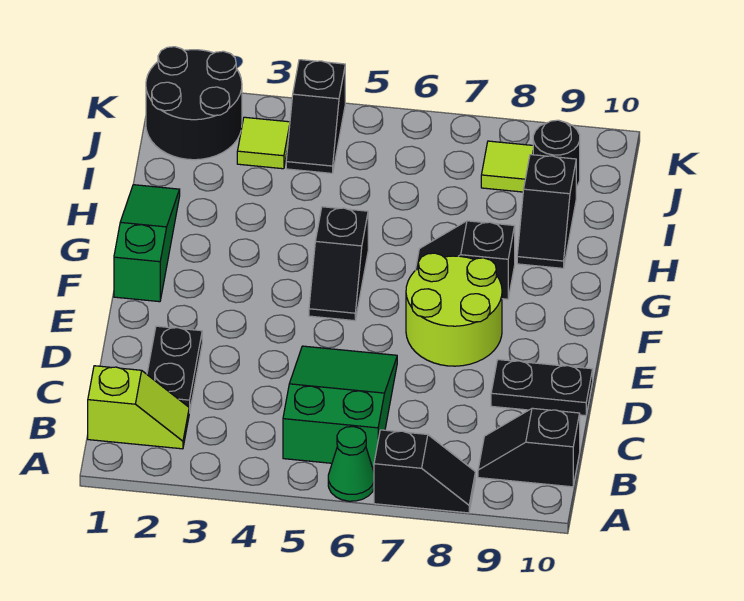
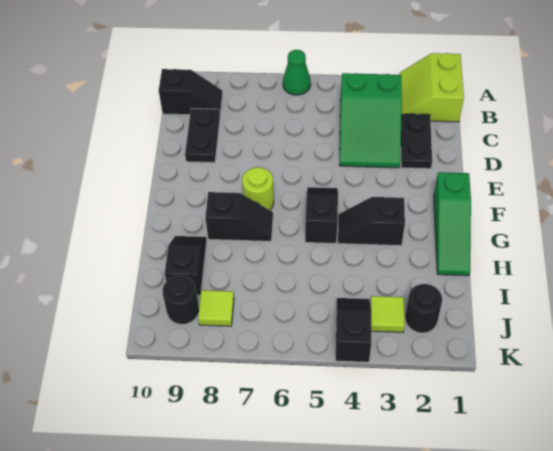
black slope A7:A8 level 1 top 7 -> black slope G3:G4 level 1 top 3
lime slope B1:B2 level 1 top 1 -> lime slope A1:B2 level 1 top 1
green slope B5:D6 level 1 top B -> green slope B3:D4 level 1 top B
black plate D9:D10 level 1 -> black plate C9:D9 level 1
lime round brick E7:F8 level 1 -> lime round brick F7 level 1
black round brick J1:K2 level 1 -> black round brick J2 level 1

